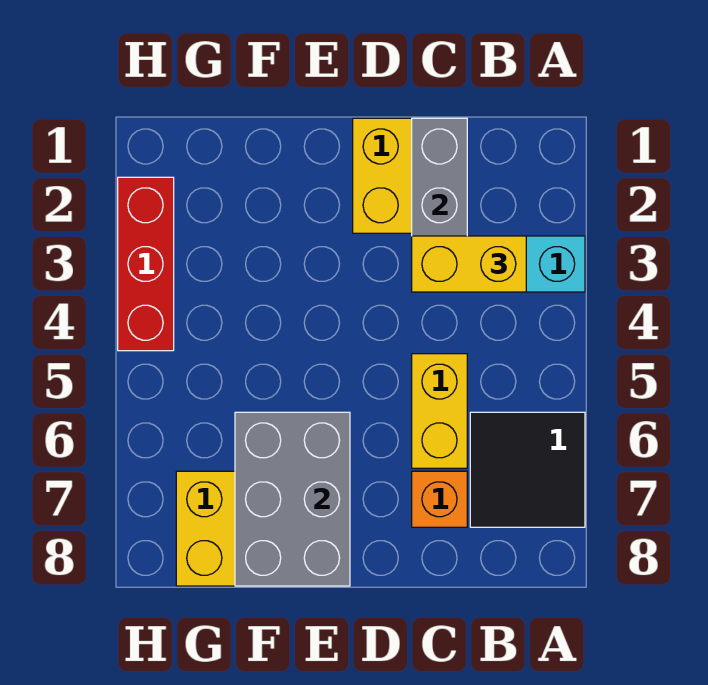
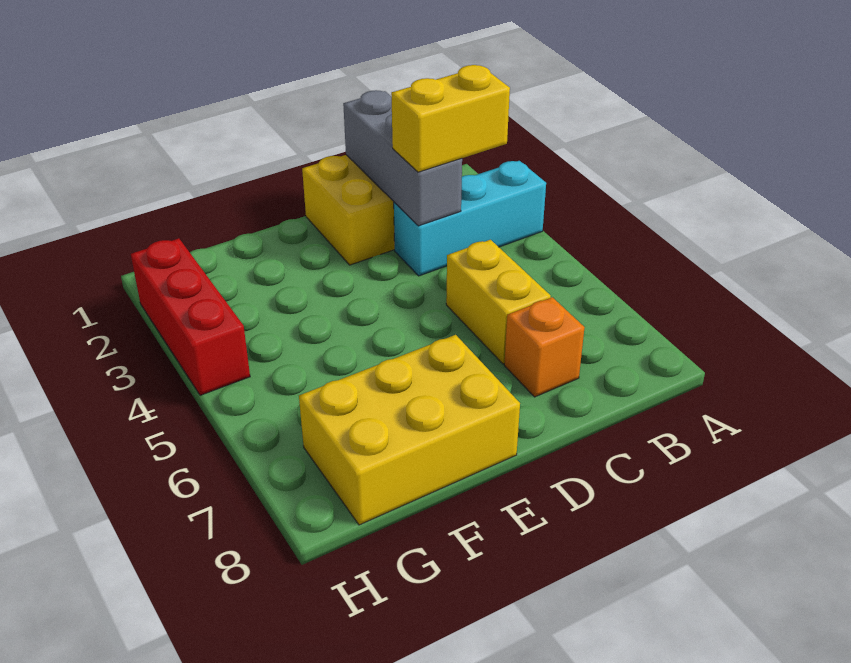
black tile A6:B7 level 1 -> none
grey brick E6:F8 level 2 -> none

